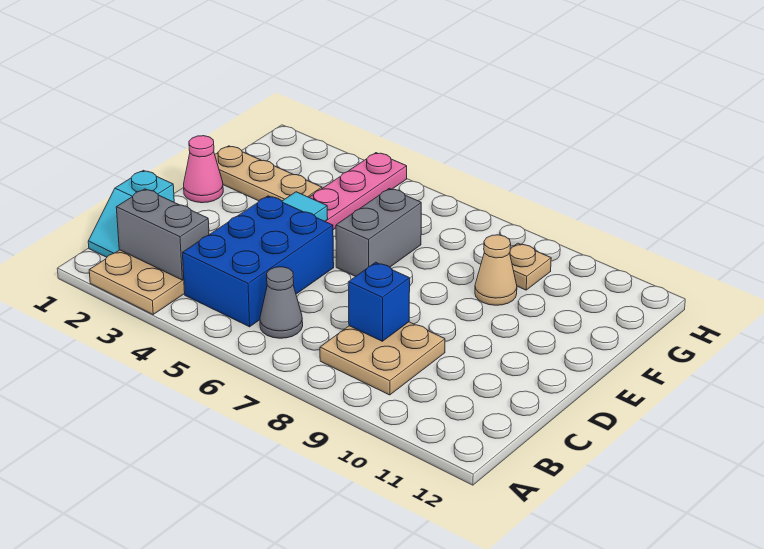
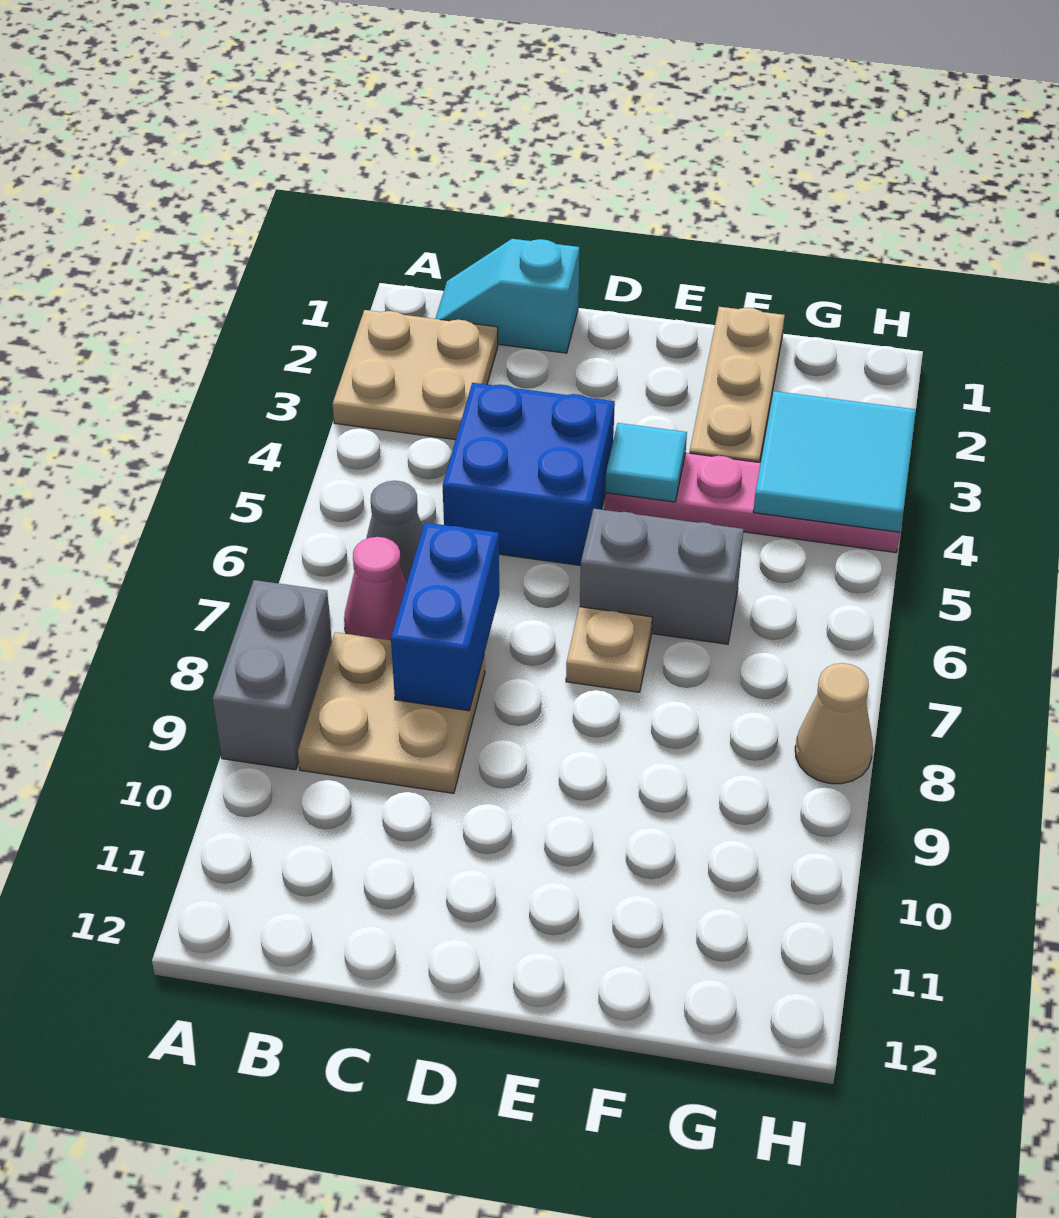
grey brick B2:B3 level 2 -> grey brick A8:A9 level 1
blue brick B4:D5 level 1 -> blue brick C4:D5 level 1
blue brick C8 level 2 -> blue brick C7:C8 level 2
pink cone E1 level 1 -> pink cone B7 level 1
tan cone F9 level 1 -> tan cone H8 level 1
none -> cyan tile G3:H4 level 2
tan plate G9 level 1 -> tan plate E7 level 1

